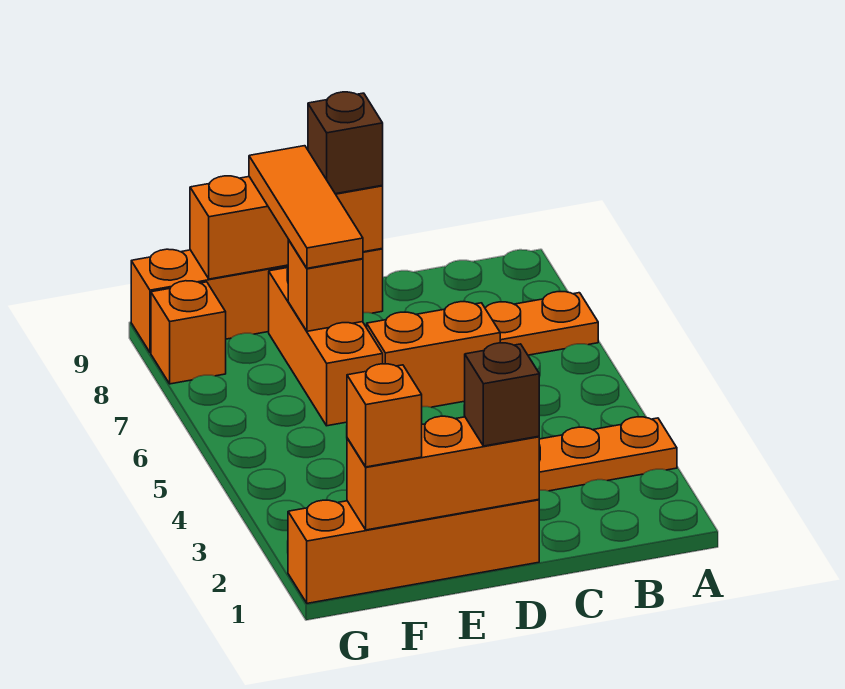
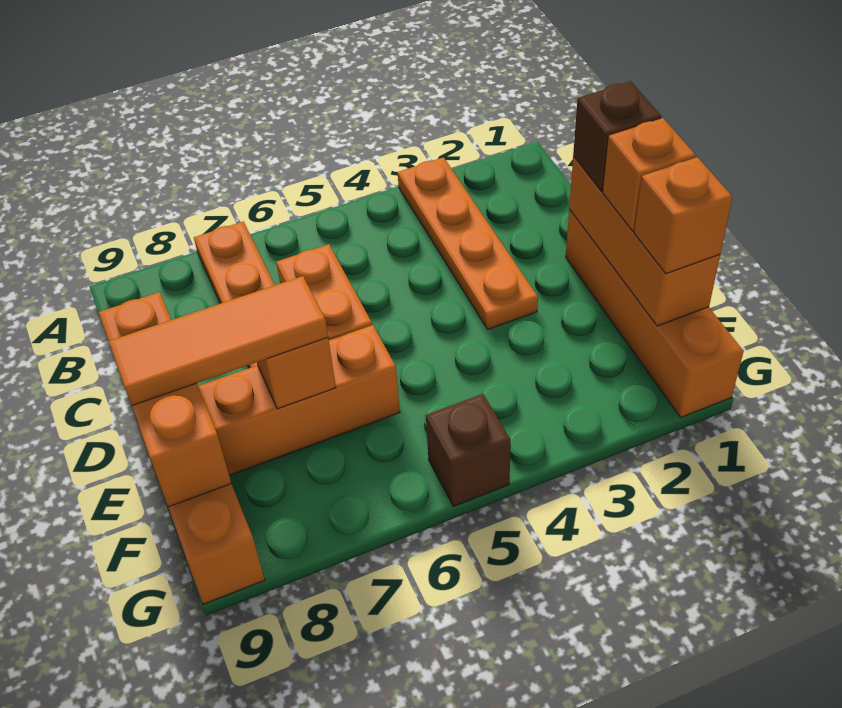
brown brick D9 level 3 -> brown brick G5 level 1
orange brick G8 level 1 -> orange brick E1 level 3

